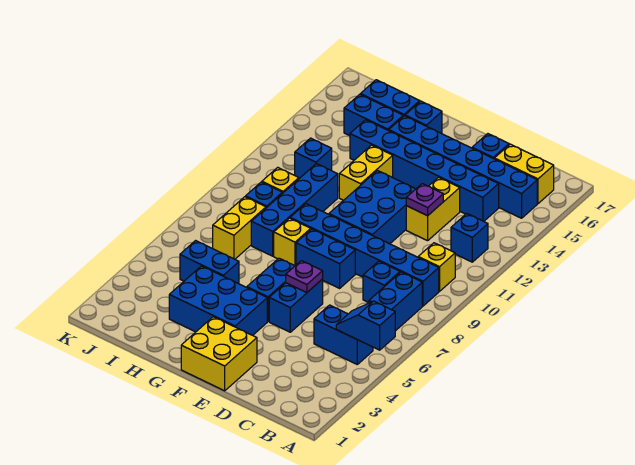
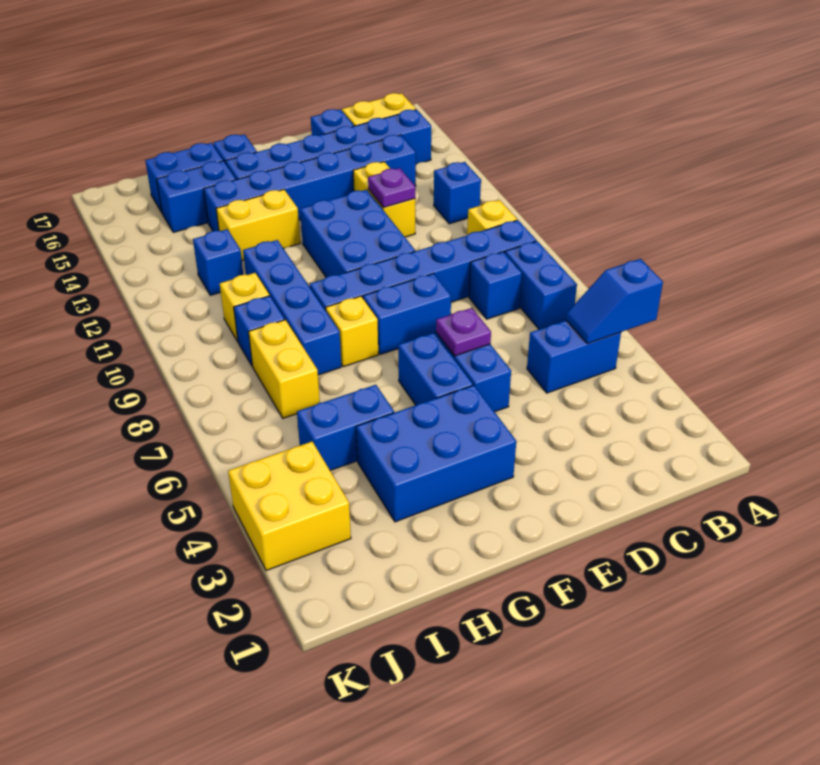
yellow brick E1:F2 level 1 -> yellow brick J3:K4 level 1
yellow brick G12:G13 level 1 -> yellow brick G13:H13 level 1

